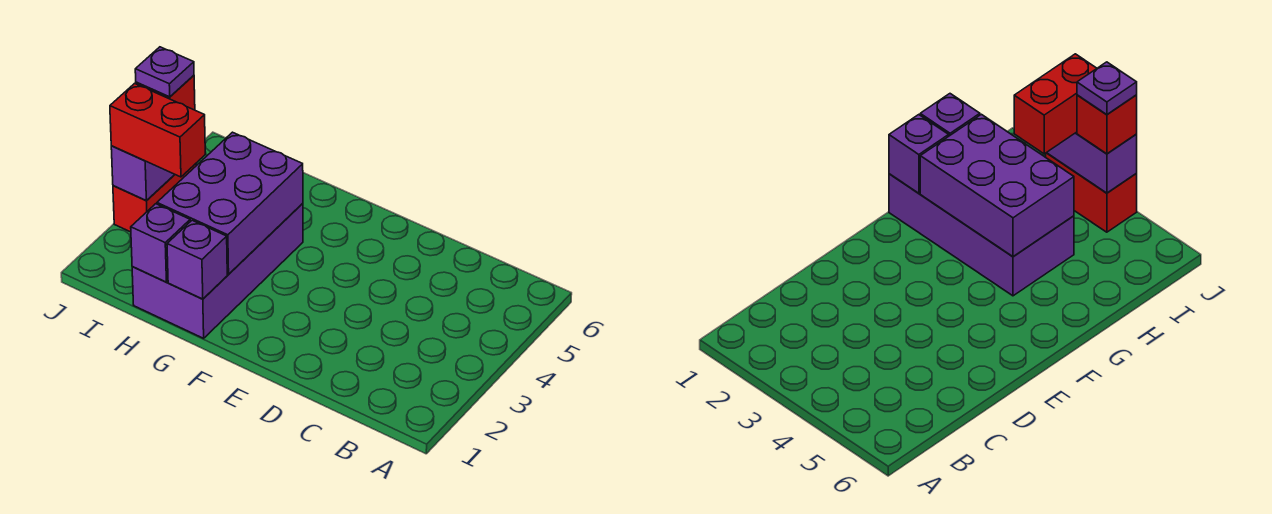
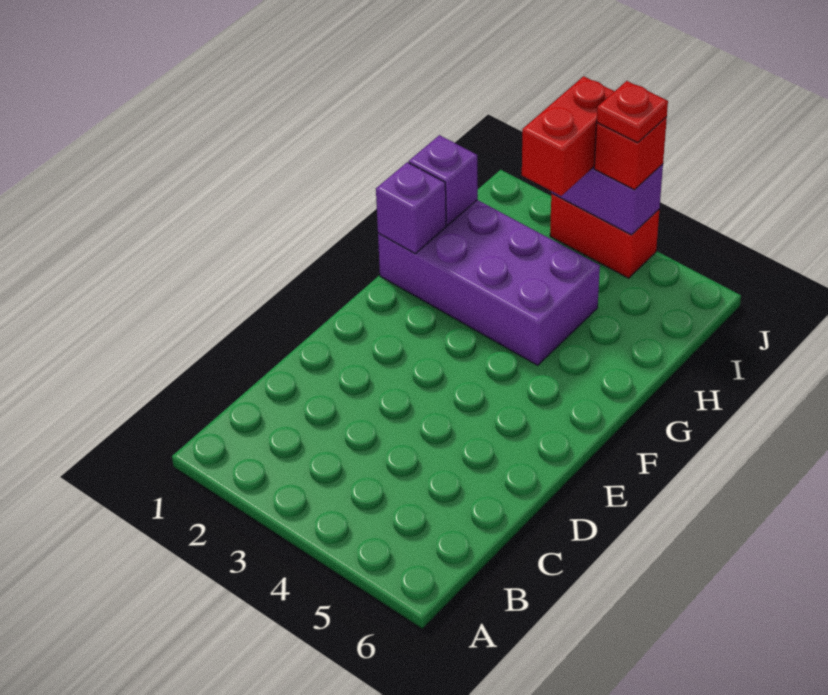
purple brick G2:H4 level 2 -> none
purple plate J4 level 4 -> red plate J4 level 4

